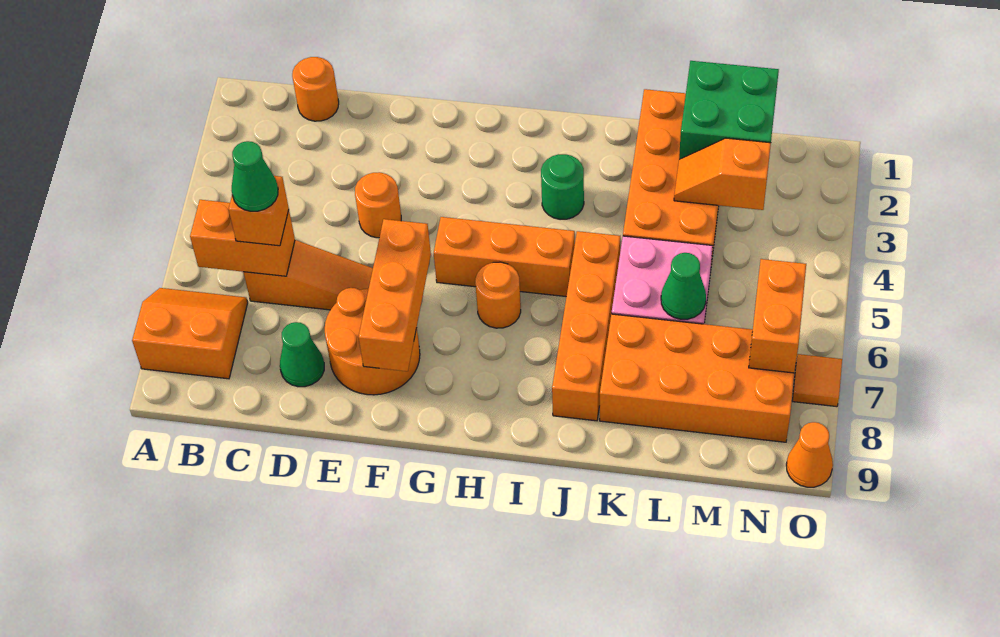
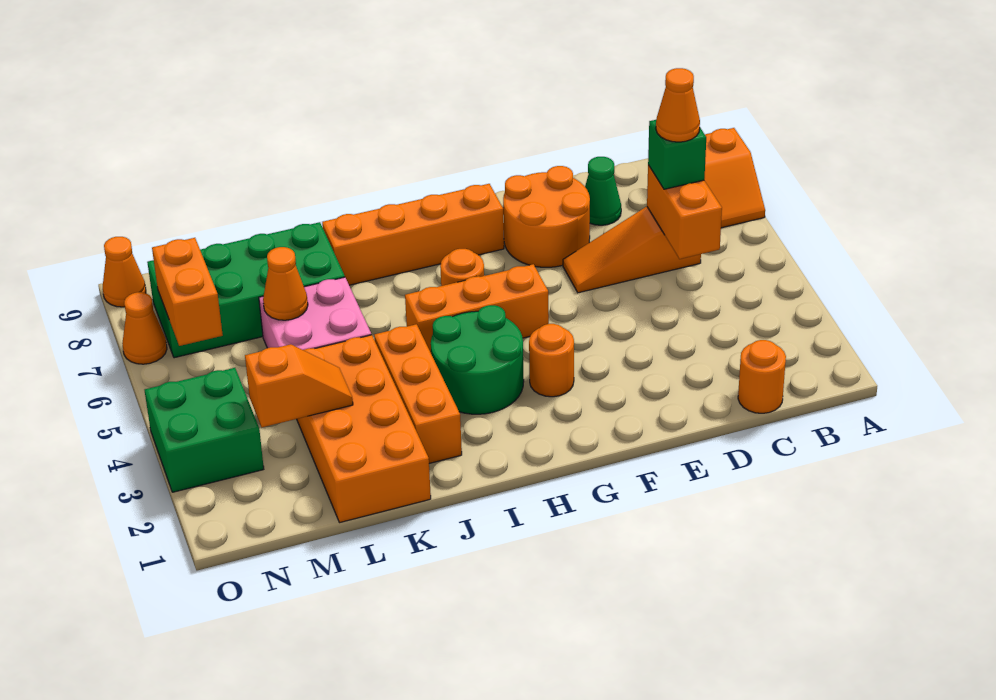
orange brick B6:C6 level 2 -> orange brick C5:C6 level 2
orange brick C6 level 3 -> green brick C6 level 3
green cone C6 level 4 -> orange cone C6 level 4
orange round brick E4 level 1 -> orange round brick G3 level 1
orange brick F6:F8 level 2 -> orange brick J2:J4 level 1
green round brick I3 level 1 -> green round brick H3:I4 level 1
orange brick J5:J8 level 1 -> orange brick G8:J8 level 1
orange brick K7:N8 level 1 -> green brick K7:N8 level 1
green brick L1:M2 level 2 -> green brick N3:O4 level 1
green cone L6 level 2 -> orange cone L6 level 2
orange tile O7 level 1 -> orange cone O7 level 1

